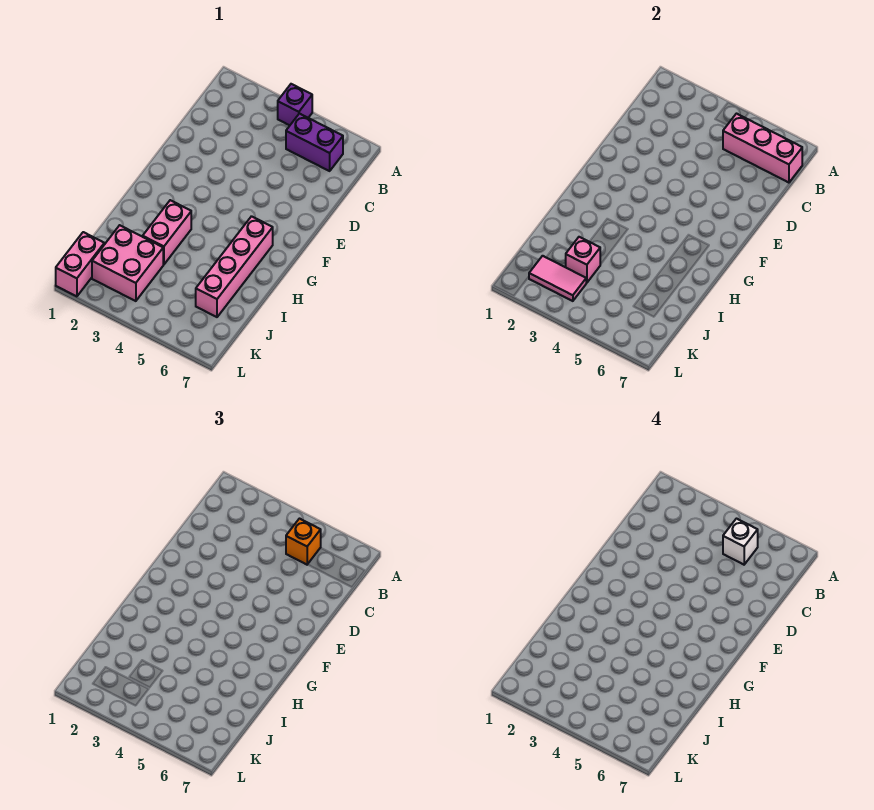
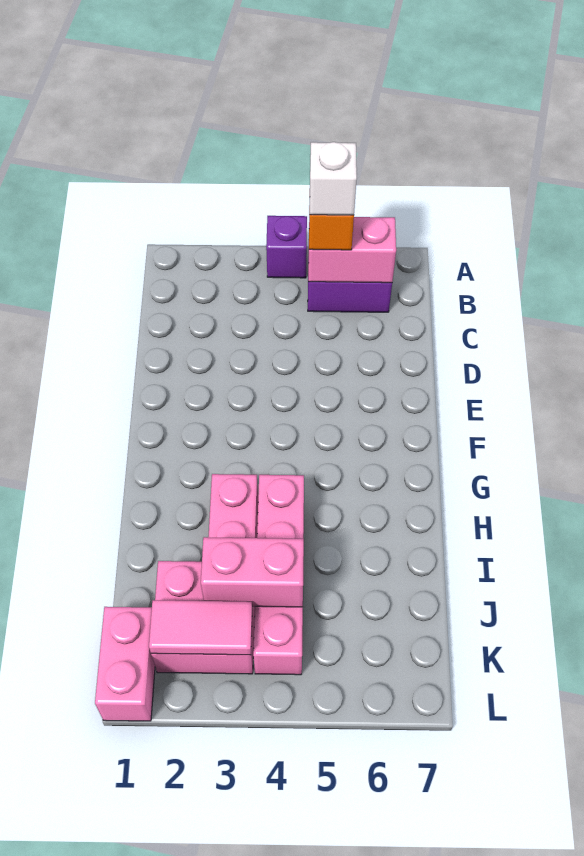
pink brick B5:B7 level 2 -> pink brick B5:B6 level 2
pink brick G6:J6 level 1 -> pink brick H4:K4 level 1
pink brick J3 level 2 -> pink brick J3:J4 level 2

